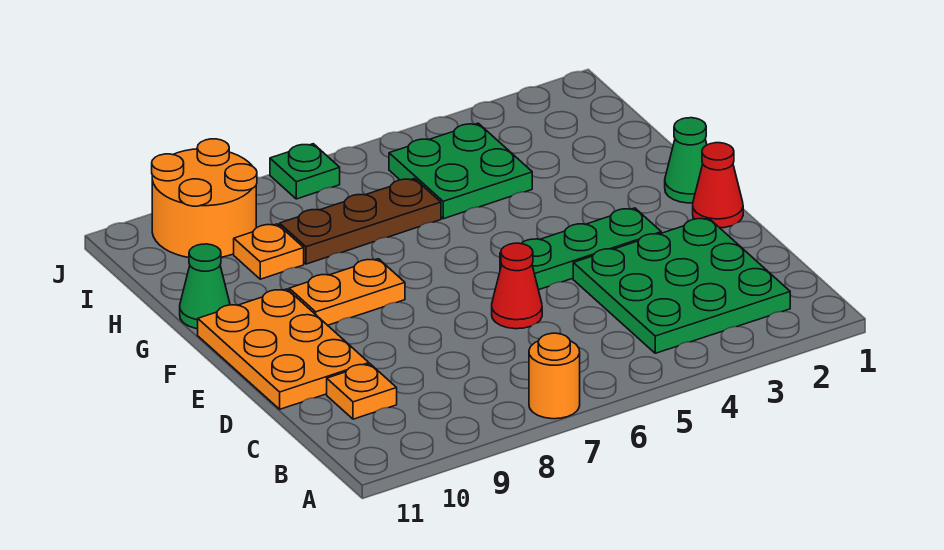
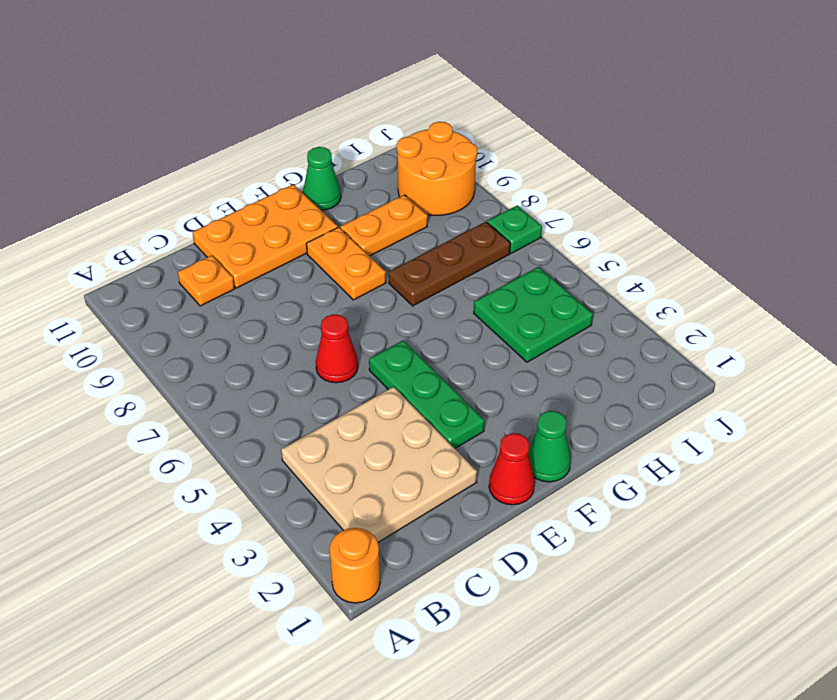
orange round brick A7 level 1 -> orange round brick A1 level 1
green plate B2:D4 level 1 -> tan plate B2:D4 level 1
brown plate H6:H8 level 1 -> brown plate G7:I7 level 1
orange plate H9 level 1 -> orange plate G9:H9 level 1

